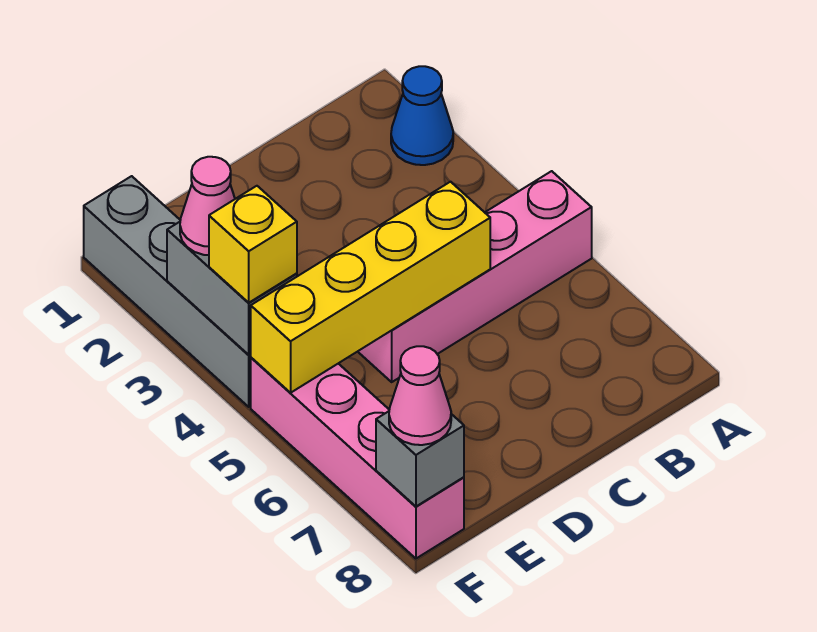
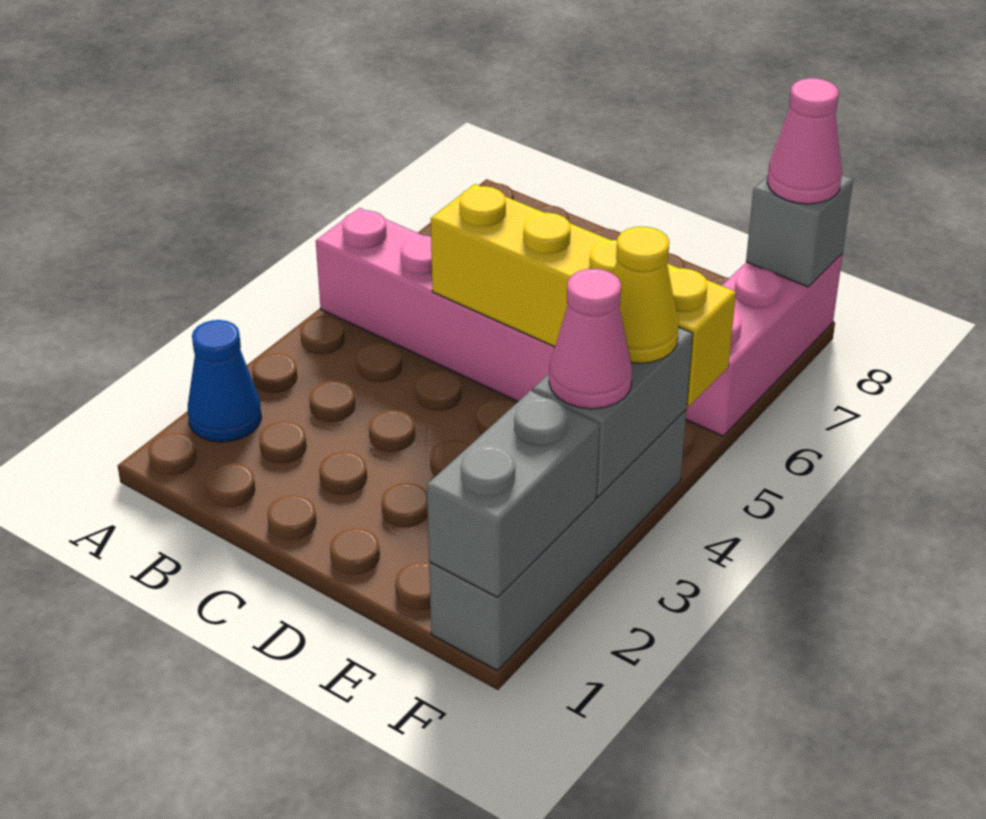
none -> grey brick F1:F2 level 2
yellow brick F4 level 3 -> yellow cone F4 level 3
pink brick F5:F8 level 1 -> pink brick F6:F8 level 1

